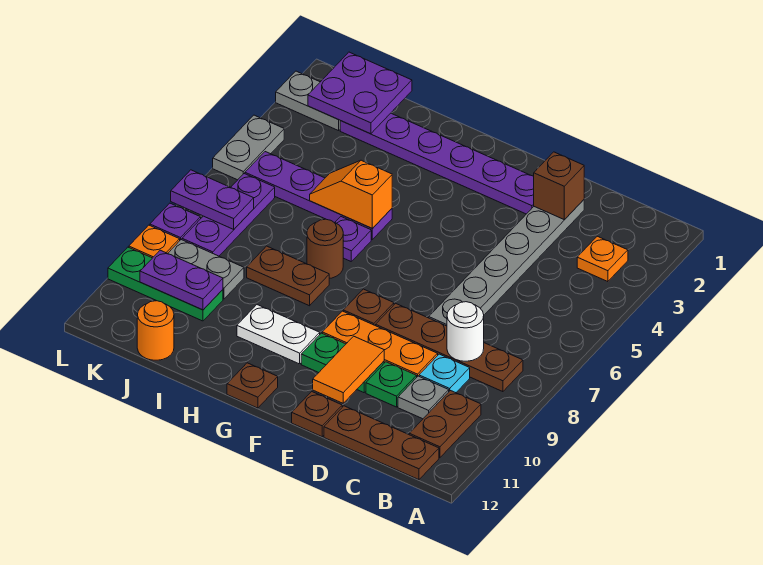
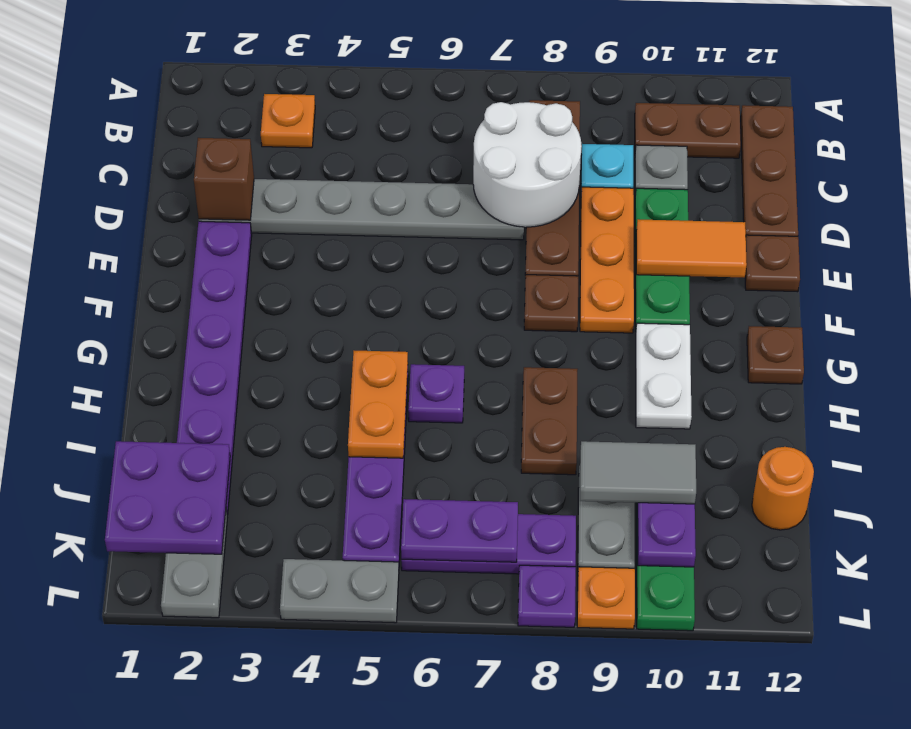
white round brick C8 level 2 -> white round brick C7:D8 level 2
orange slope H5:I5 level 2 top H -> orange plate H5:I5 level 2
brown round brick H7 level 1 -> none
none -> grey tile J9:J10 level 3
purple plate K7:L7 level 2 -> purple plate K6:K7 level 2

